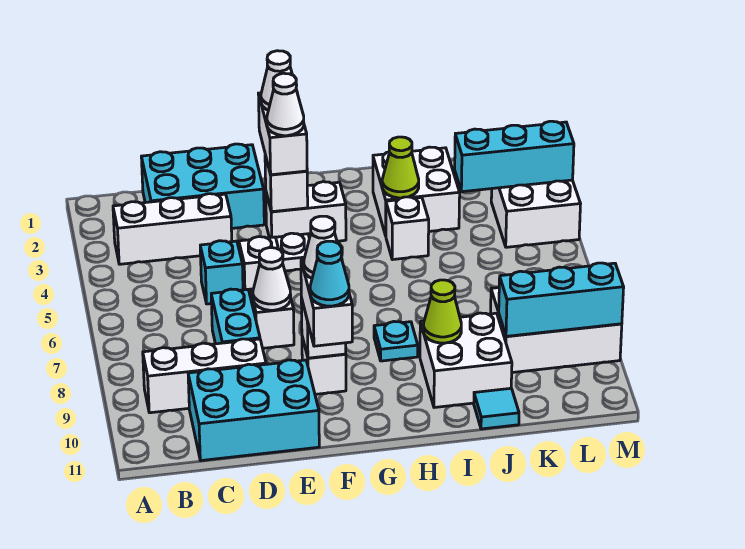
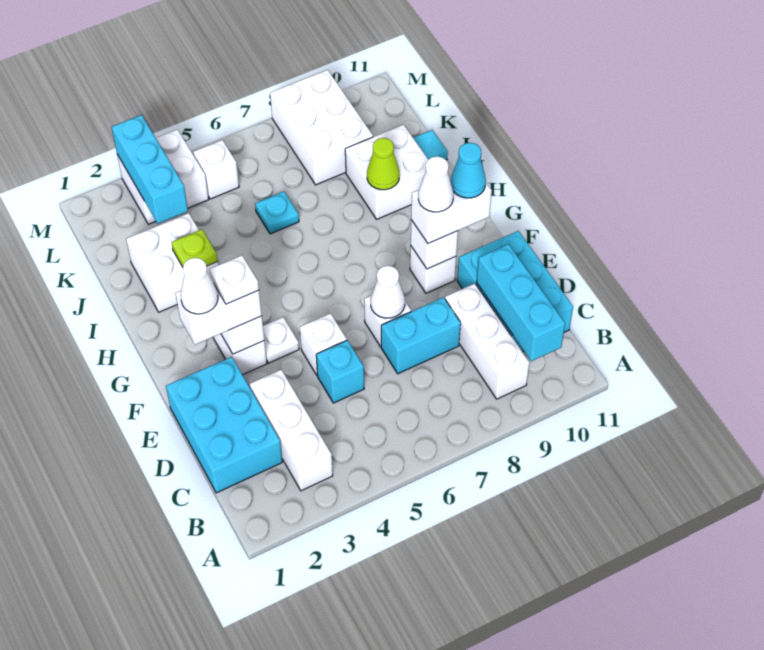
white cone F3 level 4 -> white plate F3 level 4
cyan plate H8 level 1 -> cyan plate J6 level 1
lime cone I3 level 2 -> lime plate I3 level 2
white brick I4 level 1 -> white brick L5 level 1
cyan brick K9:M9 level 2 -> cyan brick B10:D10 level 2

